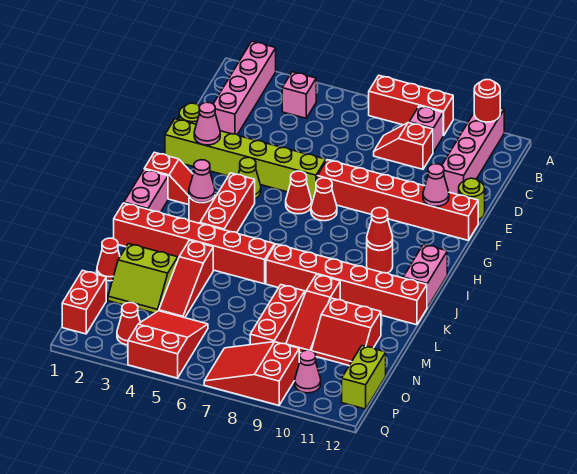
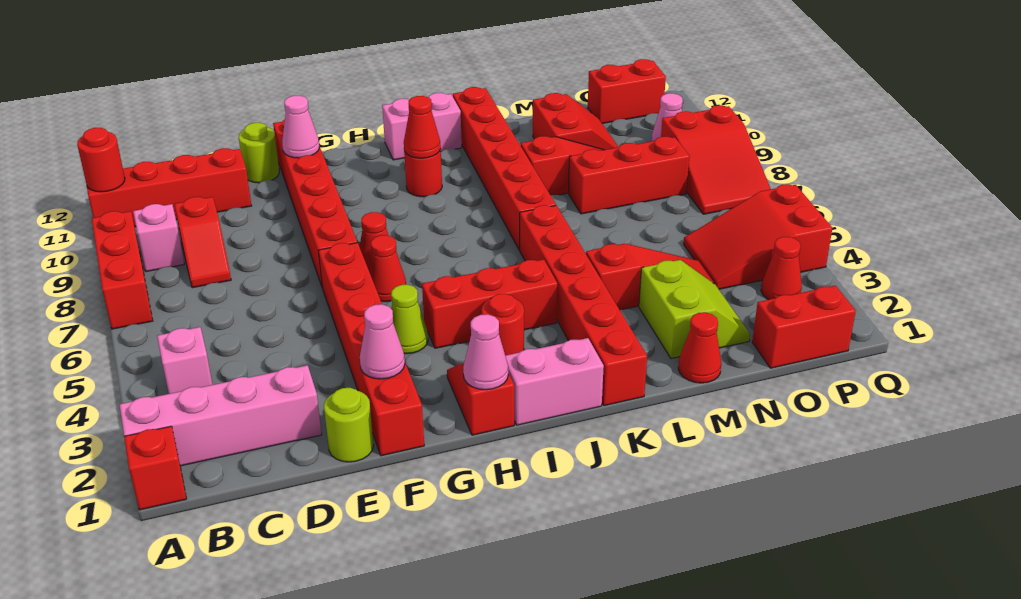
none -> red brick A1 level 1
pink brick A11:D11 level 1 -> red brick A11:D11 level 1
lime brick F1:F6 level 1 -> red brick F1:F6 level 1
pink cone I3 level 2 -> pink cone H1 level 2
lime brick O12:P12 level 1 -> red brick O12:P12 level 1

